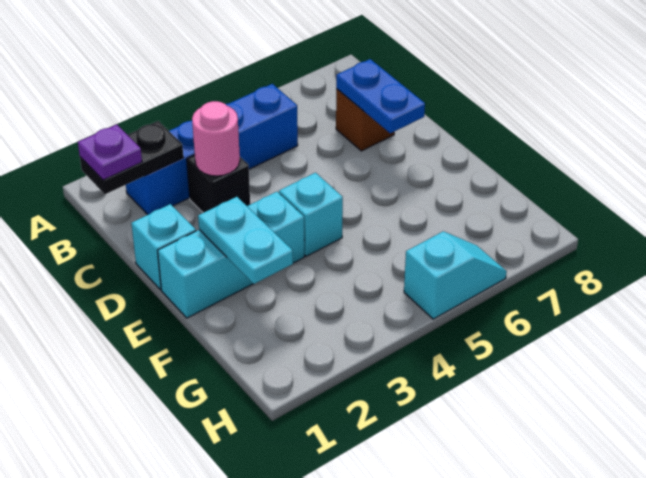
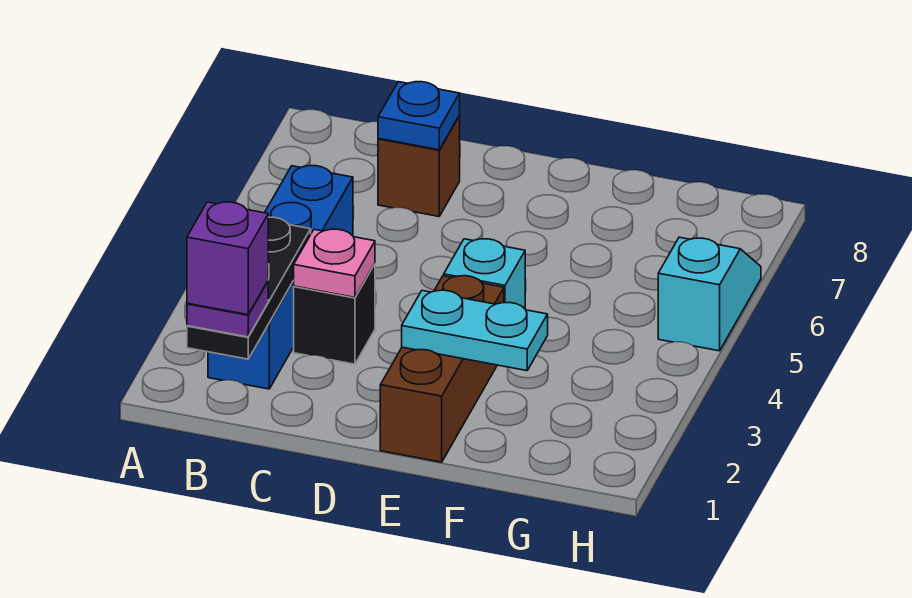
black plate B1:B2 level 2 -> black plate B1:B3 level 2
none -> purple brick B1 level 4
pink round brick C3 level 2 -> pink plate C3 level 2
blue plate C7:D7 level 2 -> blue plate C7 level 2
cyan brick D1 level 1 -> none
cyan brick E1:E3 level 1 -> brown brick E1:E3 level 1

